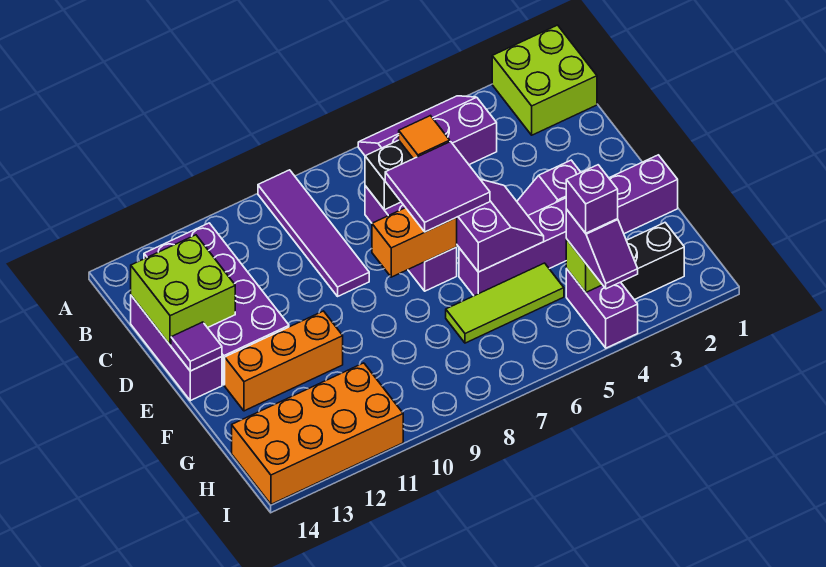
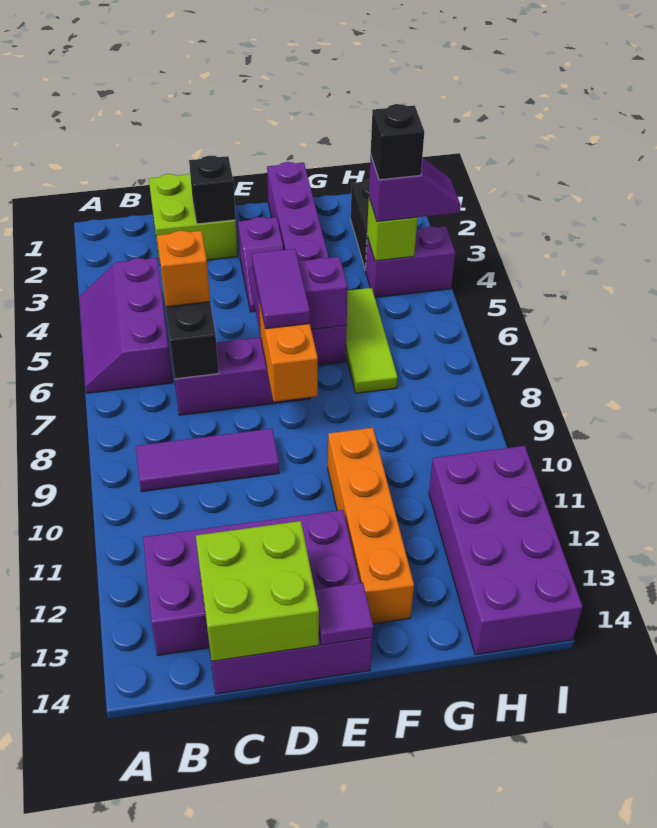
lime brick A1:B2 level 1 -> lime brick C1:D2 level 1
purple tile A9:D9 level 1 -> purple tile B9:D9 level 1
orange tile C6 level 3 -> orange brick C6 level 3
none -> black brick D2 level 2
purple tile D6:E7 level 3 -> purple tile E6:E7 level 3
orange brick F11:F13 level 1 -> orange brick F10:F13 level 1
purple brick H4 level 4 -> black brick H4 level 4
orange brick H11:I14 level 1 -> purple brick H11:I14 level 1

